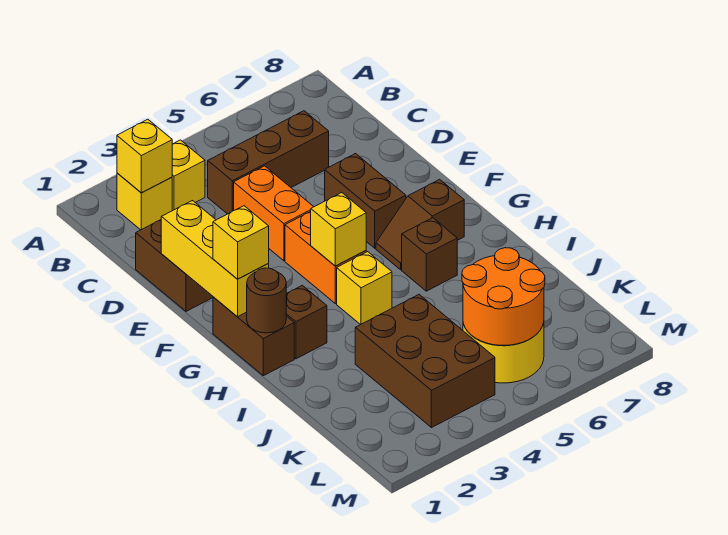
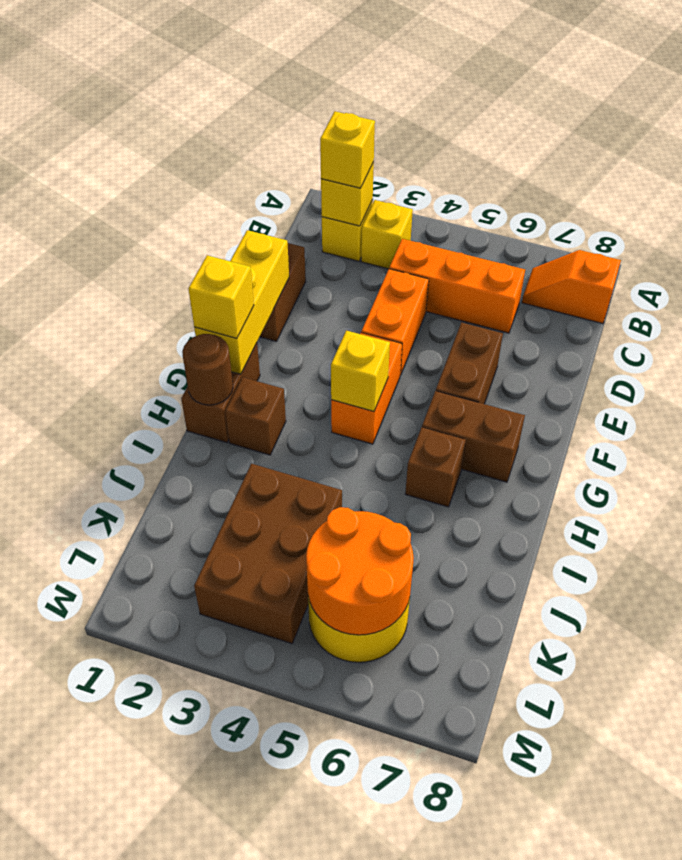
none -> orange slope B7:B8 level 1 top 8
brown brick C4:C6 level 1 -> orange brick C4:C6 level 1
brown slope G6:G7 level 1 top 7 -> brown brick G6:G7 level 1
yellow brick H4 level 1 -> yellow brick B2 level 3

